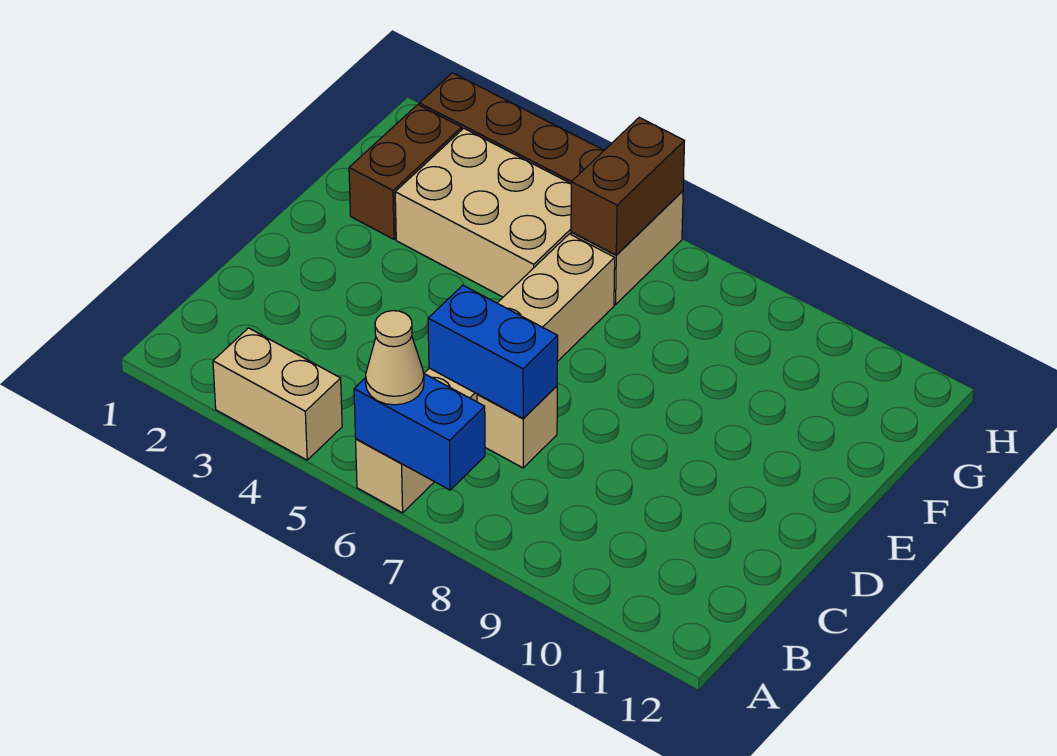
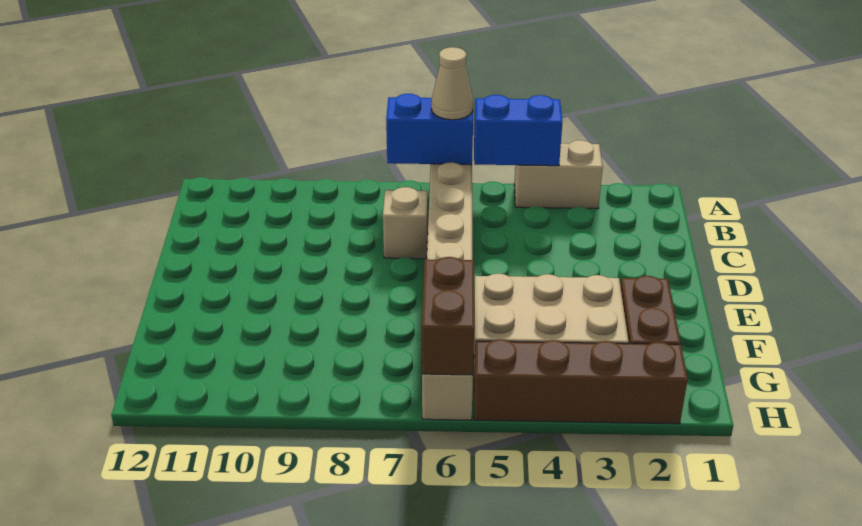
blue brick C6:C7 level 2 -> blue brick A4:A5 level 2

